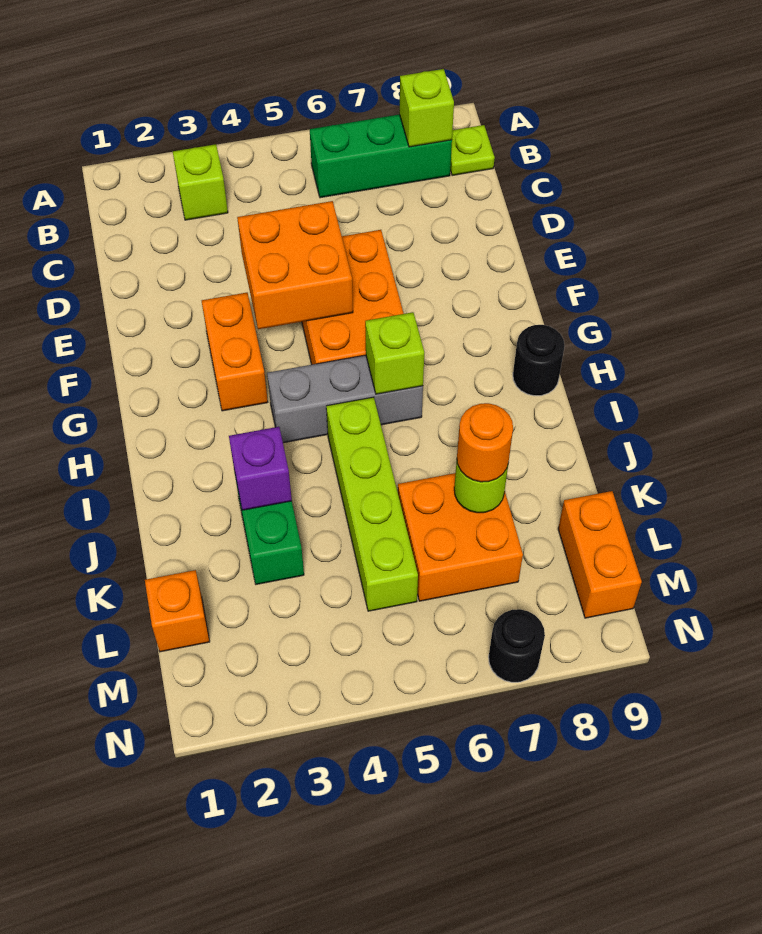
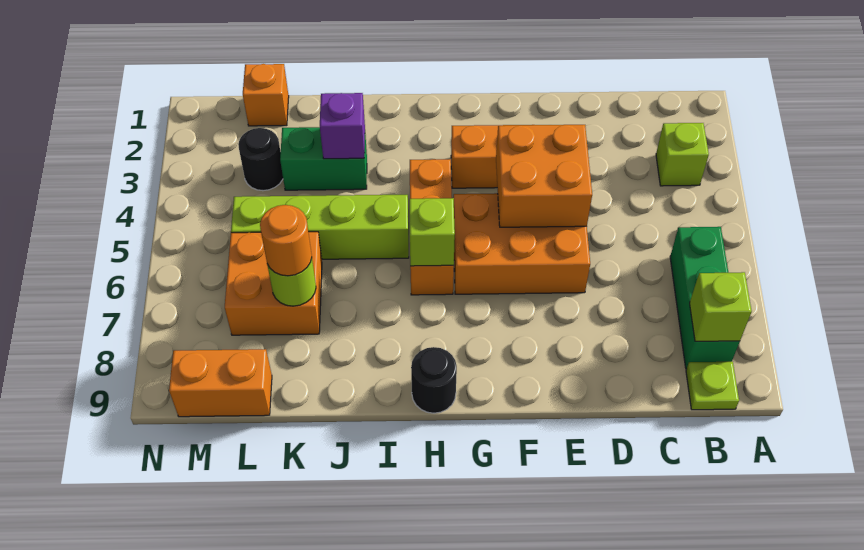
grey brick H4:H6 level 1 -> orange brick H4:H6 level 1
black round brick N7 level 1 -> black round brick L3 level 1

